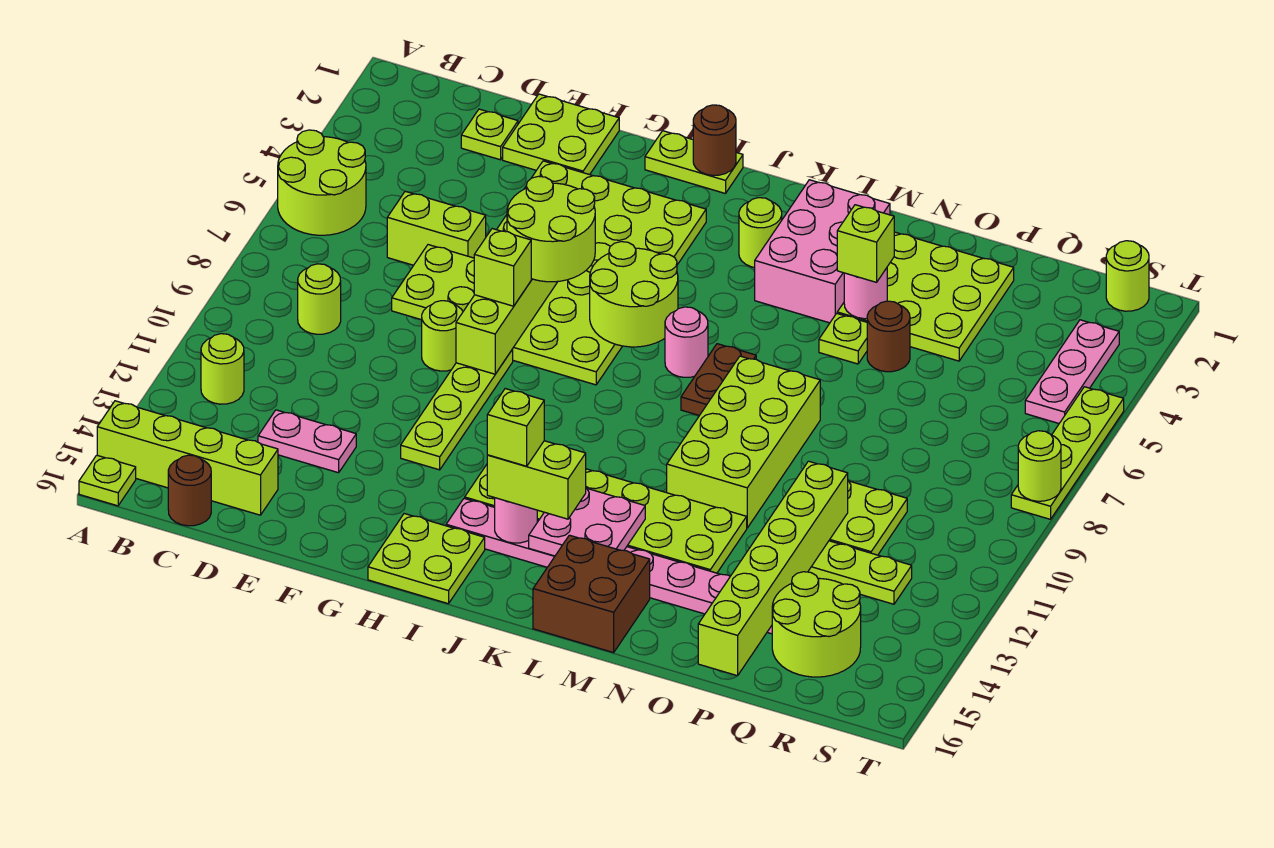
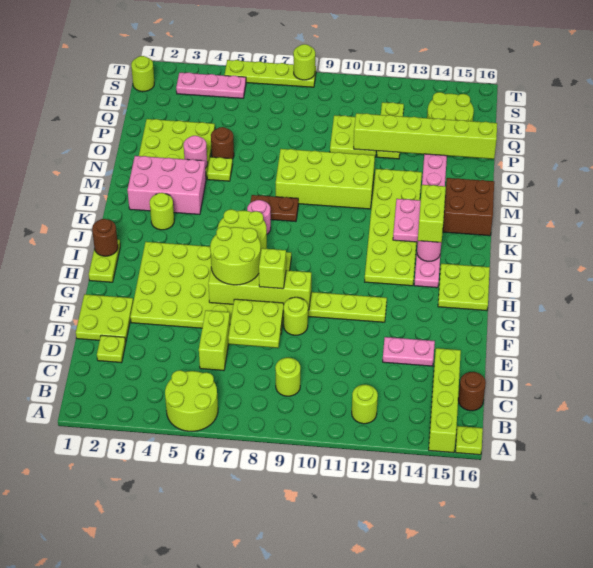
pink plate D13:E13 level 1 -> pink plate E13:E14 level 1
lime brick J14 level 4 -> none
lime brick N4 level 3 -> none

